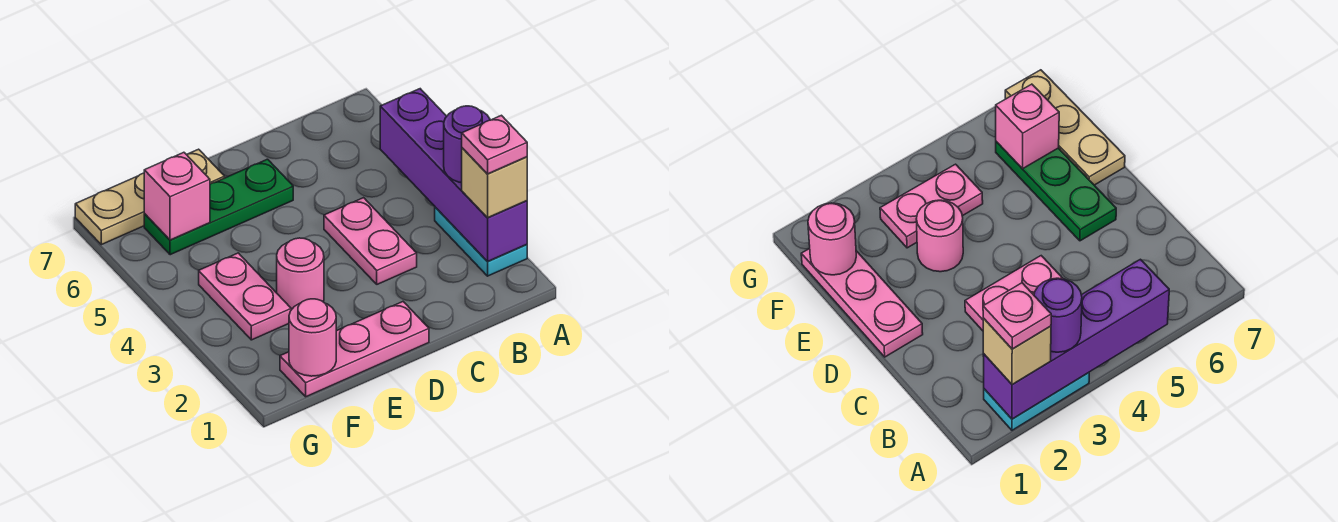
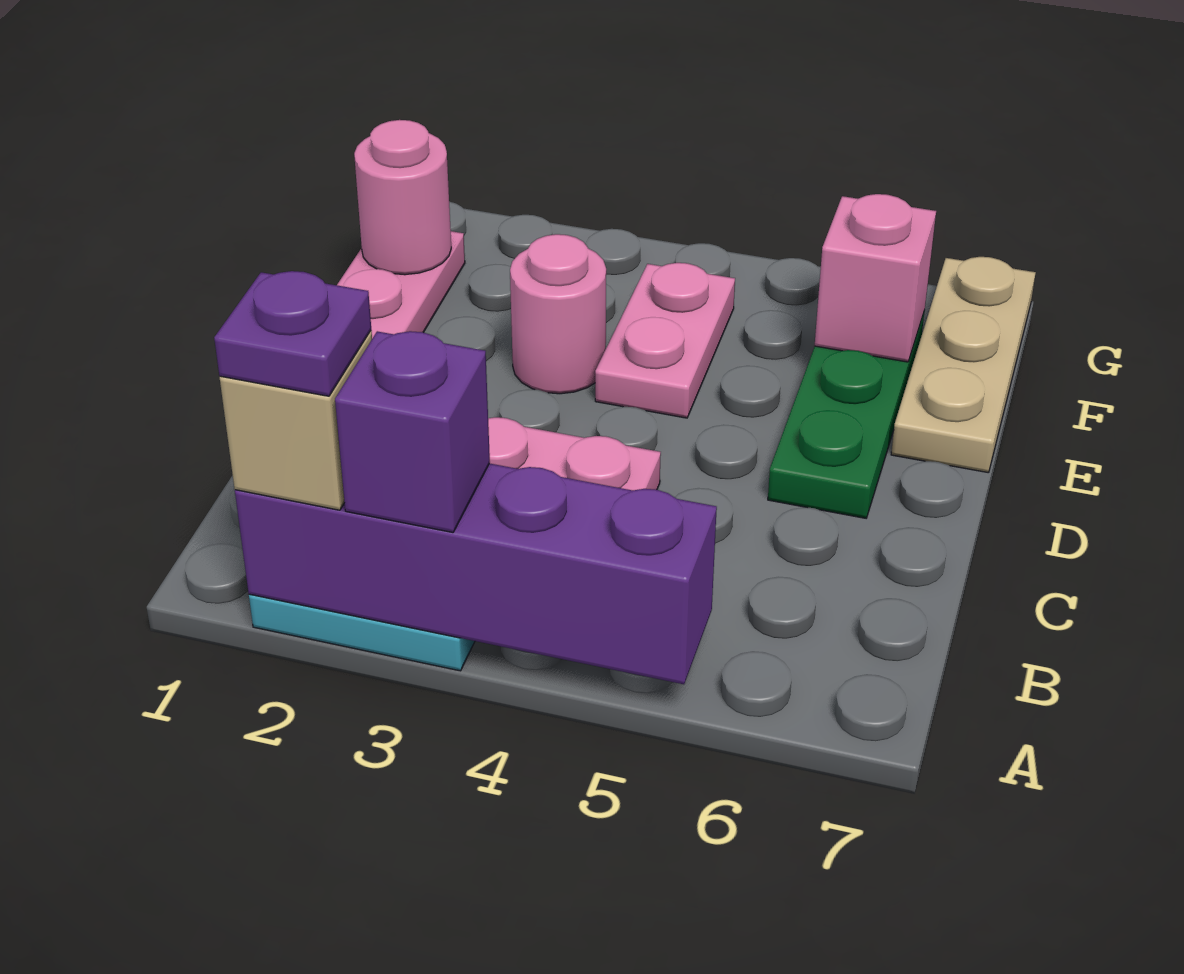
pink plate A2 level 4 -> purple plate A2 level 4
purple round brick A3 level 3 -> purple brick A3 level 3
pink plate F3:F4 level 1 -> pink plate E4:F4 level 1

